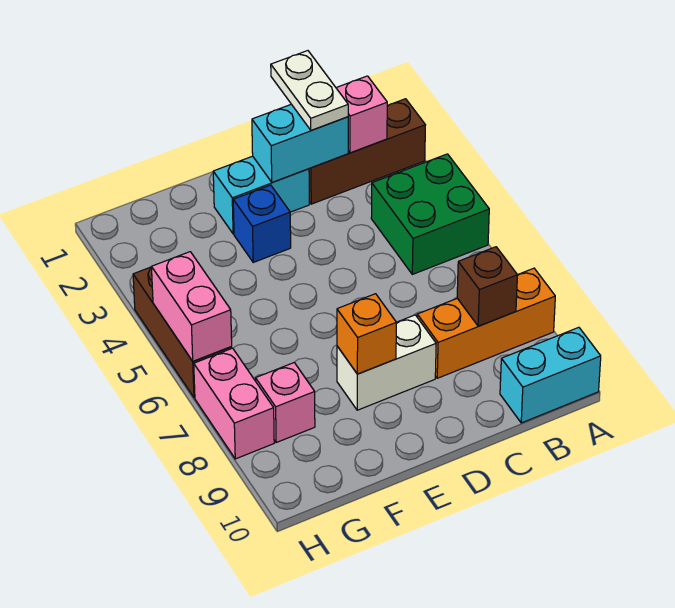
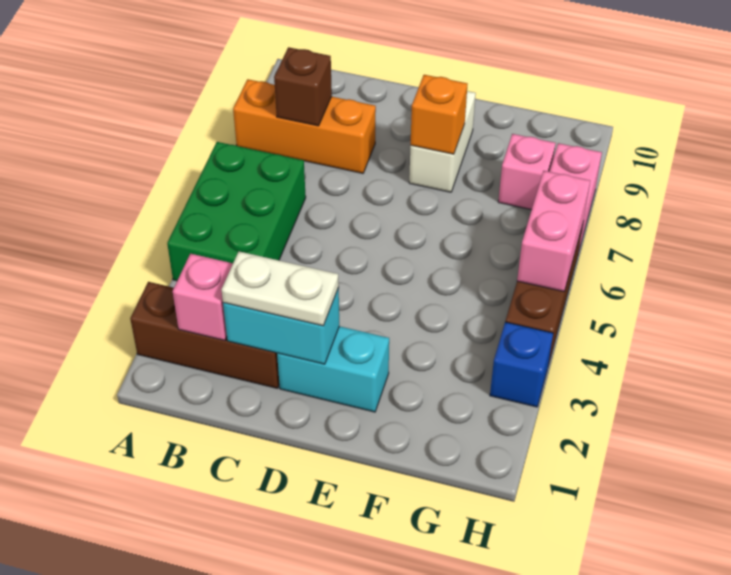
green brick A4:B5 level 1 -> green brick A4:B6 level 1
cyan brick A10:B10 level 1 -> none
white plate C1:C2 level 3 -> white plate C2:D2 level 3
white brick D8:E8 level 1 -> white brick E8:E9 level 1
blue brick E3 level 1 -> blue brick H3 level 1

